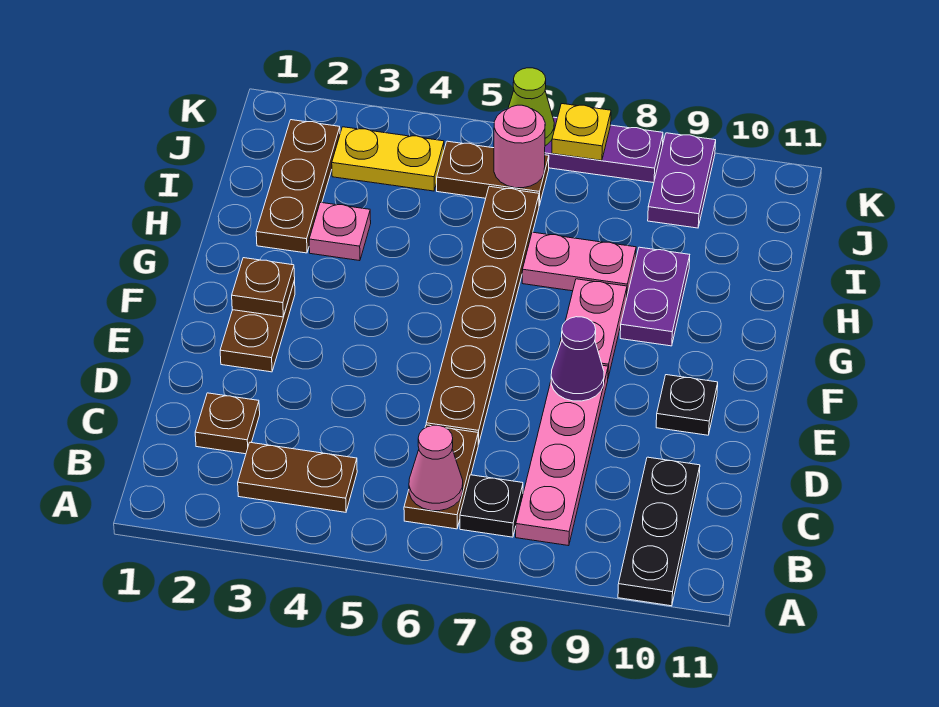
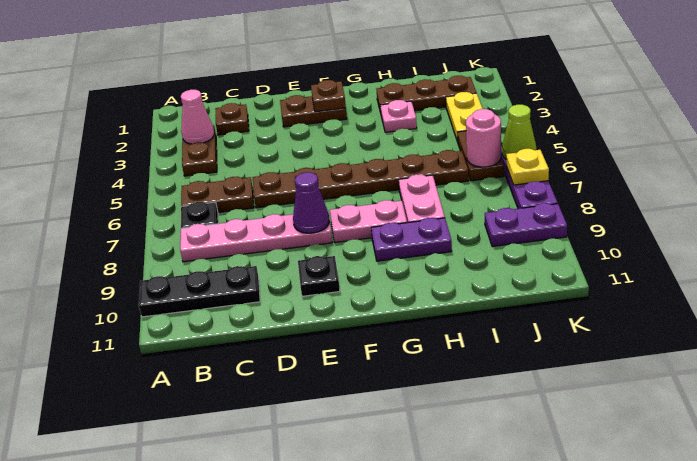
pink cone B6 level 2 -> pink cone B3 level 2

